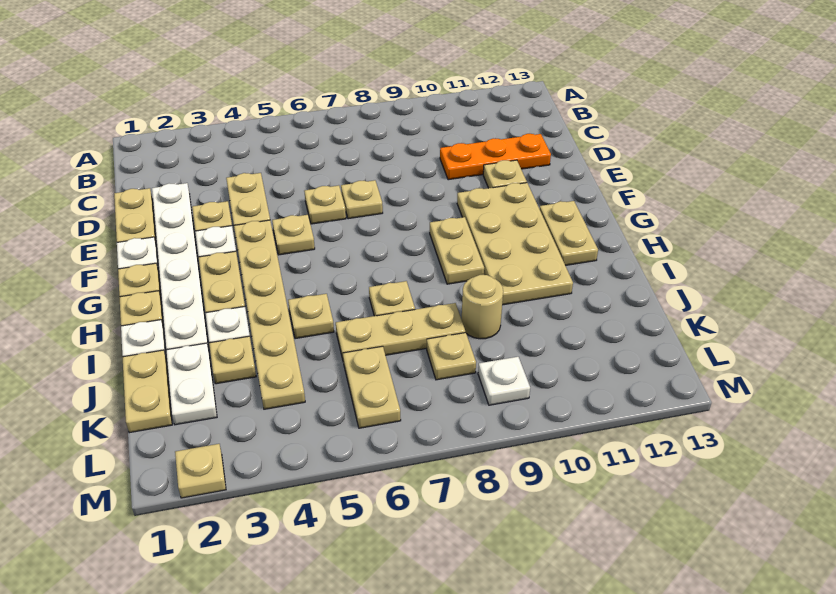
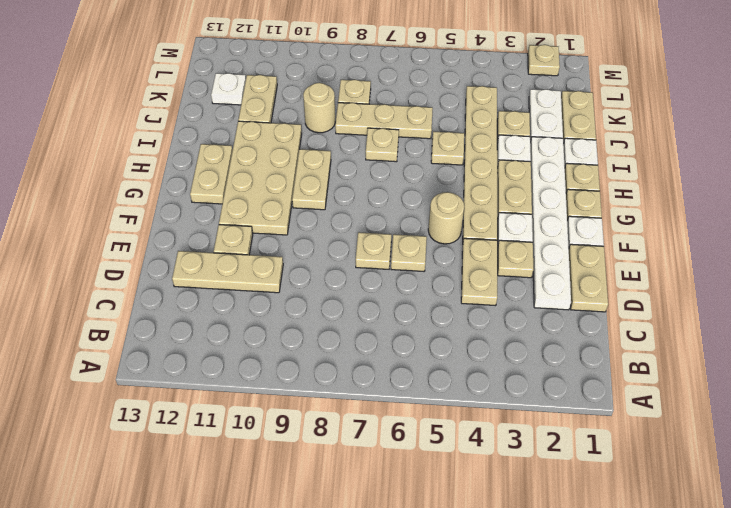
orange plate D10:D12 level 1 -> tan plate D10:D12 level 1
tan plate F5 level 1 -> tan round brick F5 level 1
tan plate K6:L6 level 1 -> tan plate J11:K11 level 1
white plate L9 level 1 -> white plate K12 level 1

